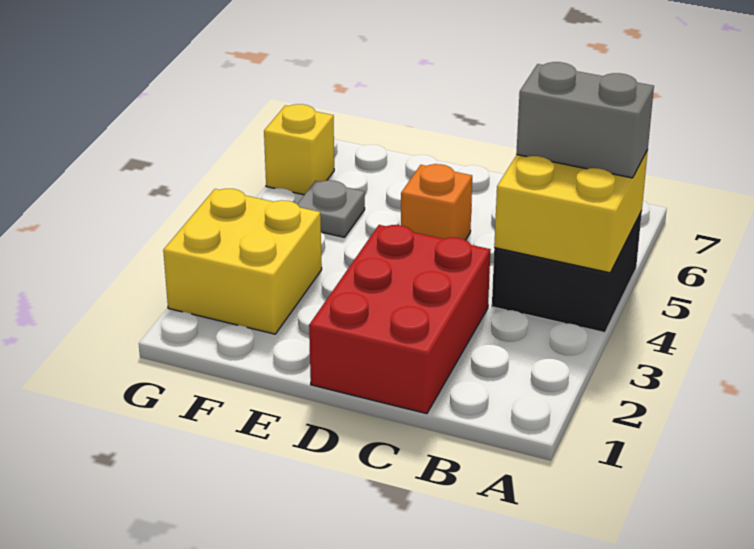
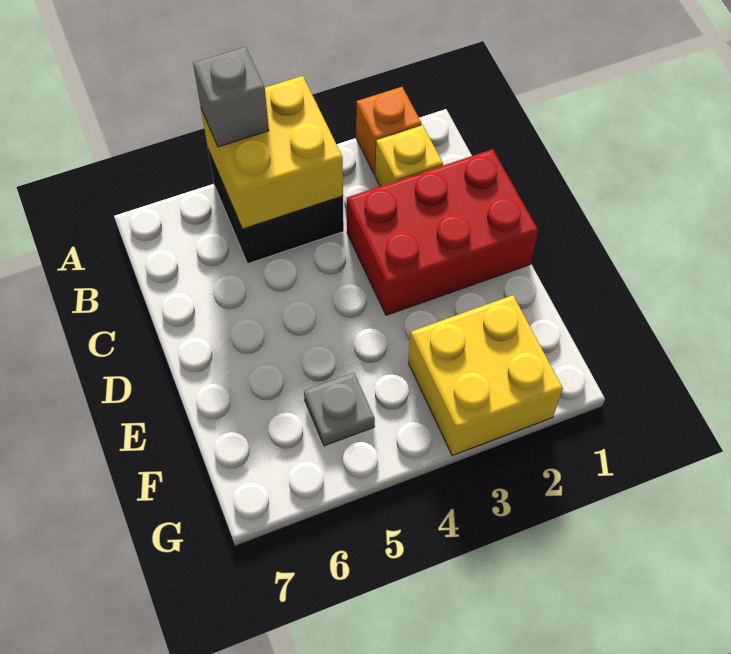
grey brick A5:B5 level 3 -> grey brick A5 level 3
orange brick D5 level 1 -> orange brick A2 level 1
yellow brick G6 level 1 -> yellow brick B2 level 1

